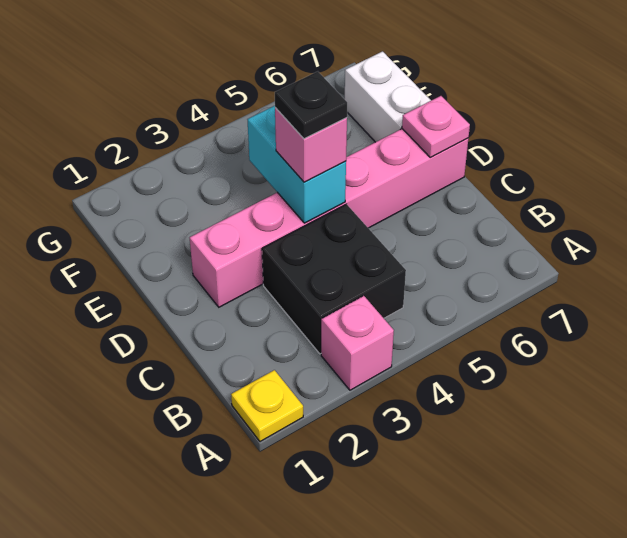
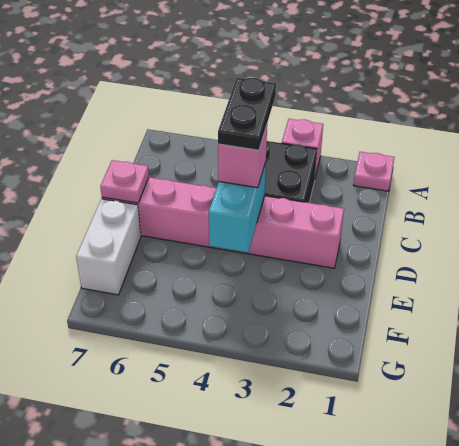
yellow plate A1 level 1 -> pink plate A1 level 1
black plate D4 level 4 -> black plate C4:D4 level 4

